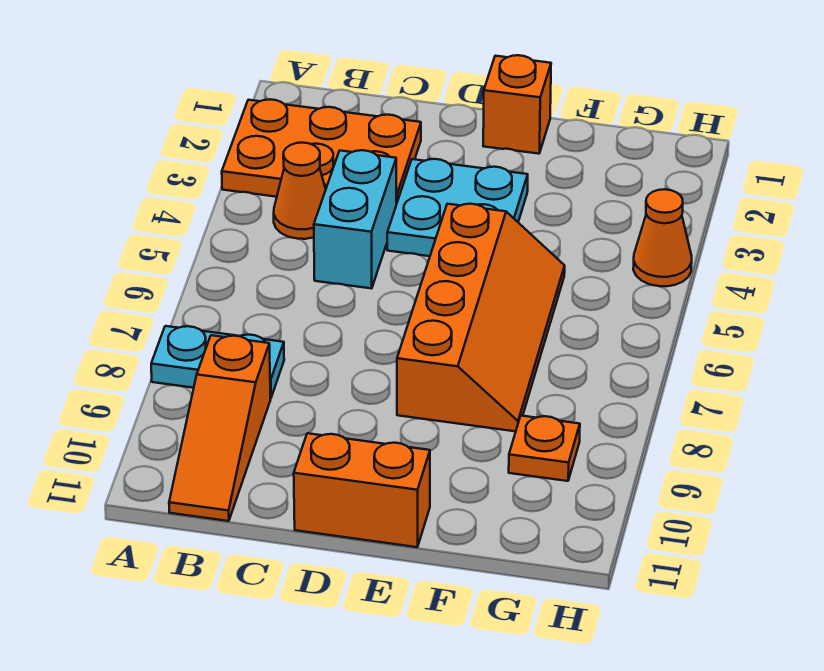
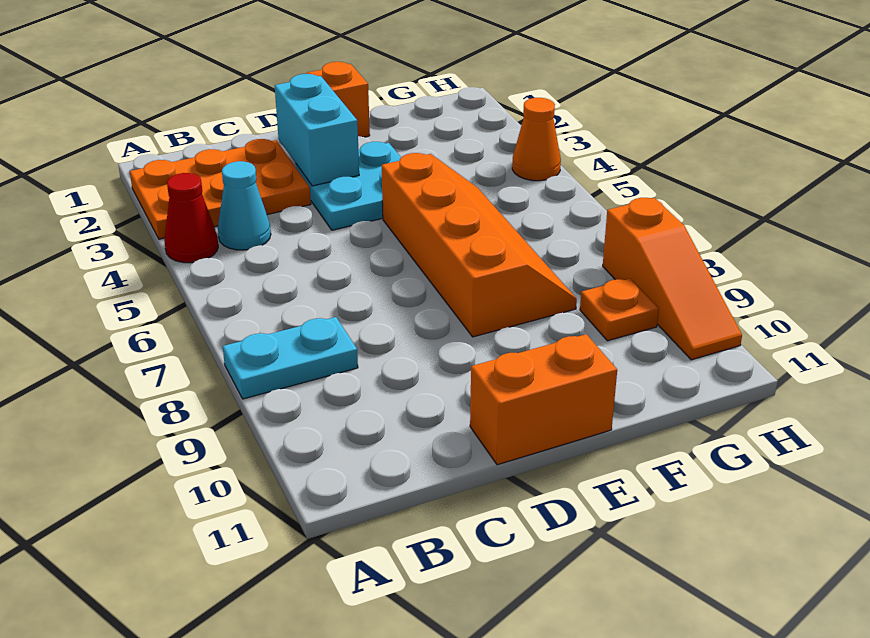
none -> red cone A4 level 1
orange cone B4 level 1 -> cyan cone B4 level 1
orange slope B9:B11 level 1 top 9 -> orange slope H8:H10 level 1 top 8
cyan brick C4:C5 level 1 -> cyan brick D2:D3 level 2

